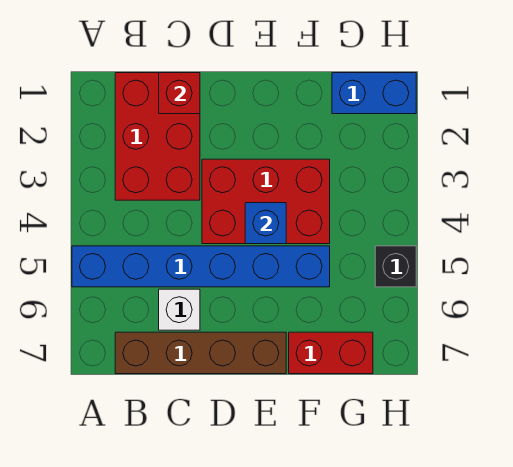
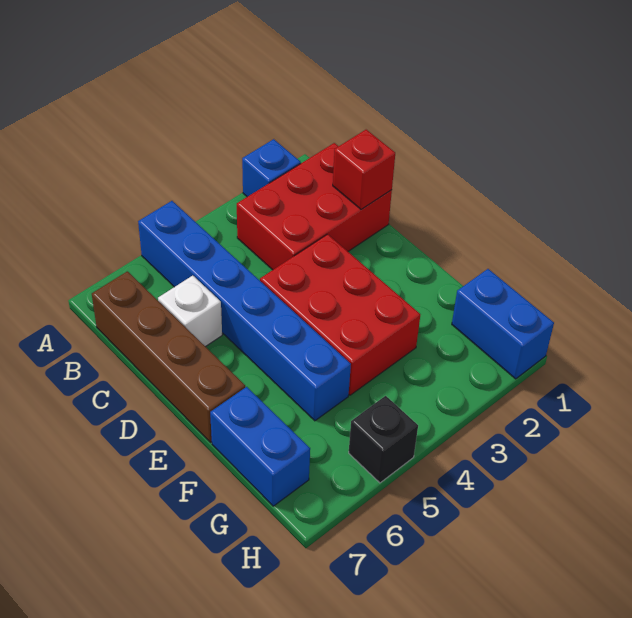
blue brick E4 level 2 -> blue brick A2 level 1
red brick F7:G7 level 1 -> blue brick F7:G7 level 1

